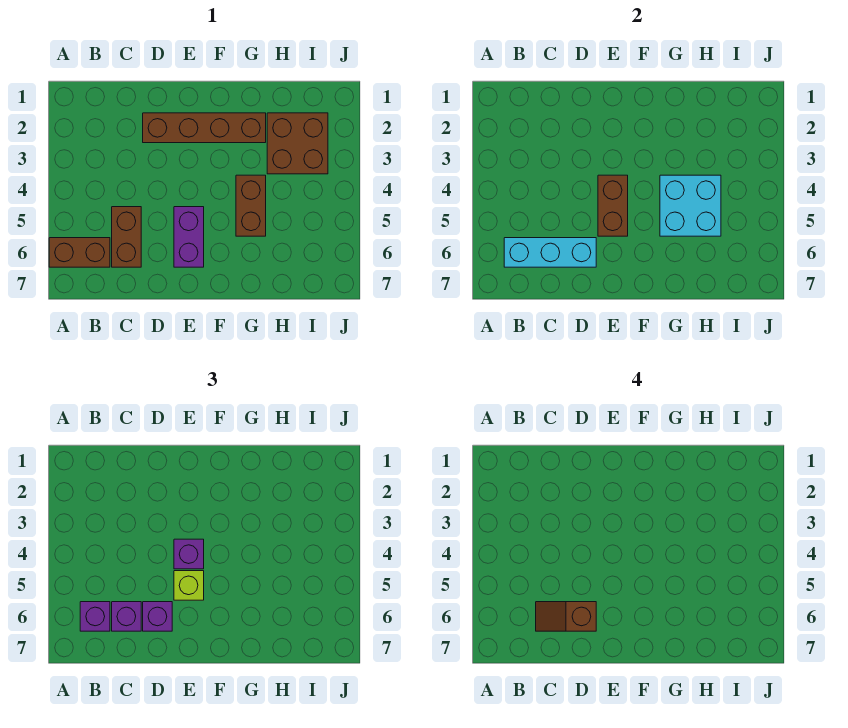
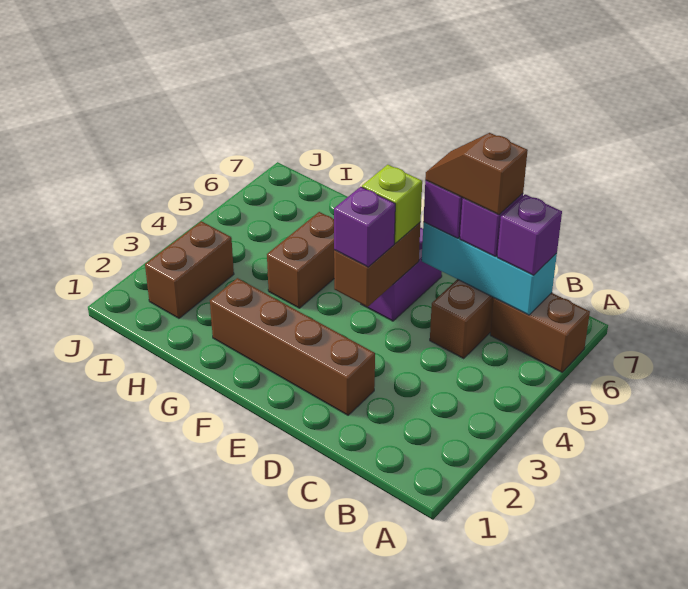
brown slope C6:D6 level 4 top D -> brown slope C6:D6 level 4 top C
cyan brick G4:H5 level 2 -> none
brown brick H2:I3 level 1 -> brown brick I2:I3 level 1

